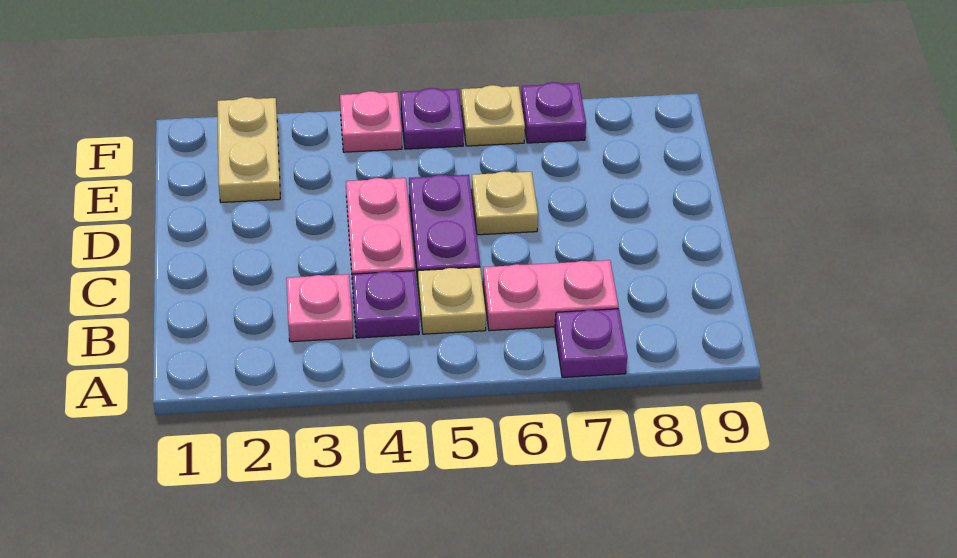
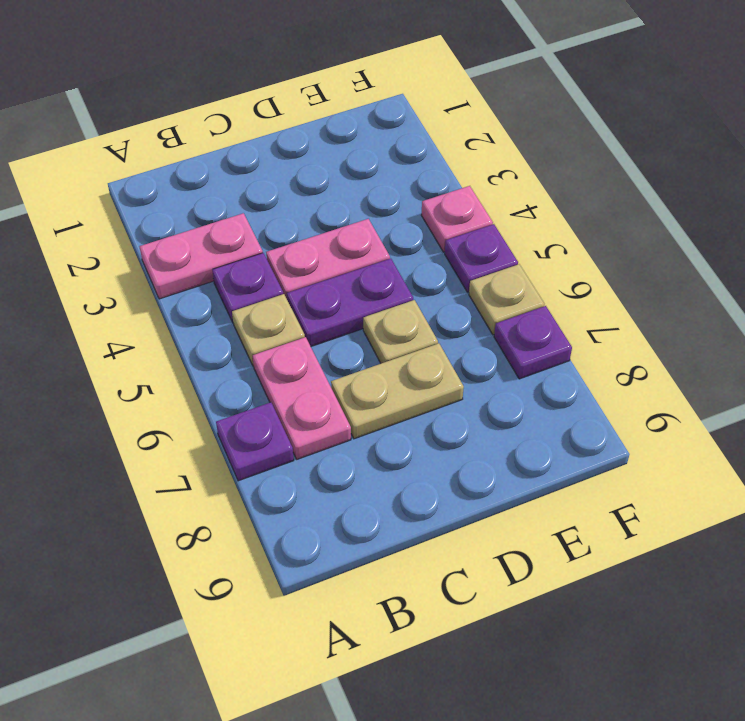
pink plate B3 level 1 -> pink plate A3:B3 level 1
tan plate E2:F2 level 1 -> tan plate C7:D7 level 1

